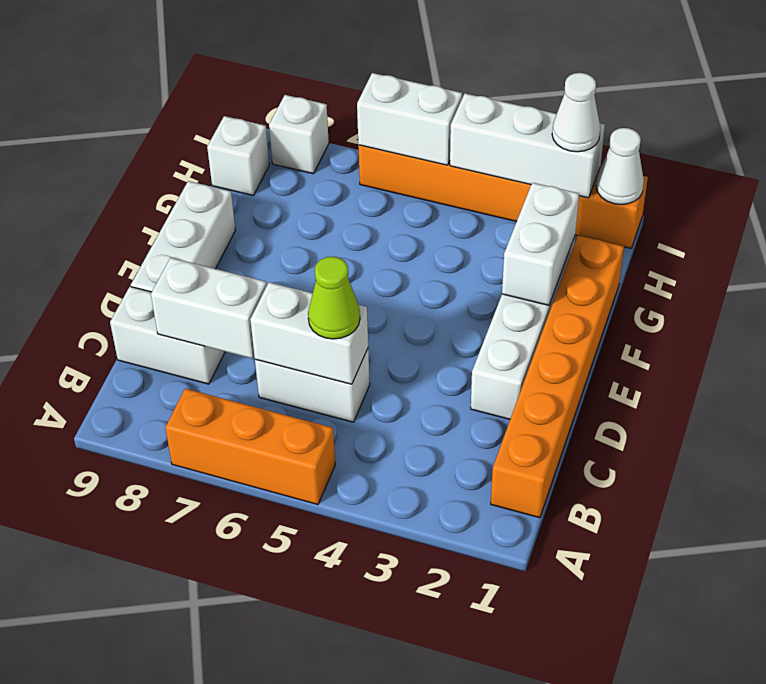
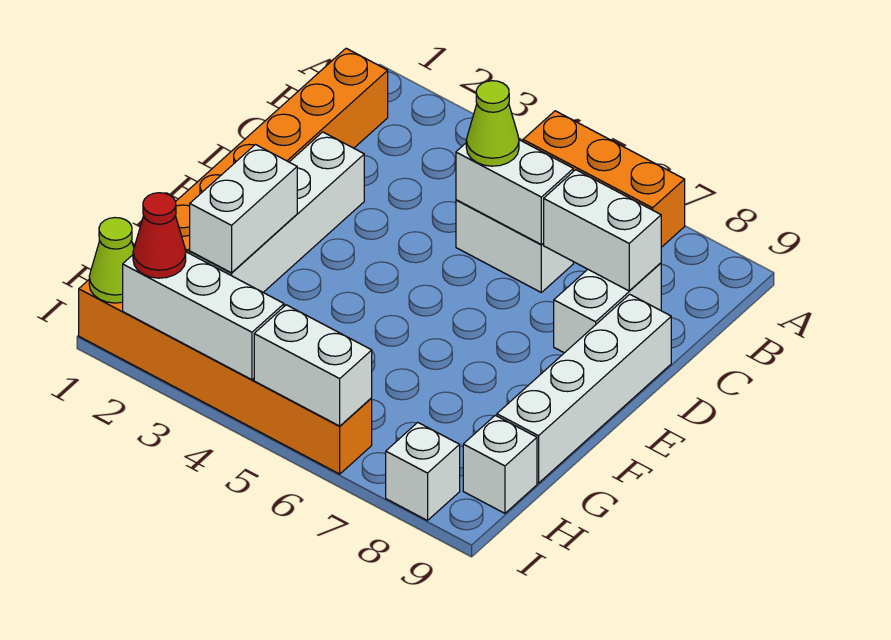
white brick C8:C9 level 1 -> white brick C8:D8 level 1
white brick D9:F9 level 1 -> white brick D9:G9 level 1
white cone I1 level 2 -> lime cone I1 level 2
white cone I2 level 3 -> red cone I2 level 3

